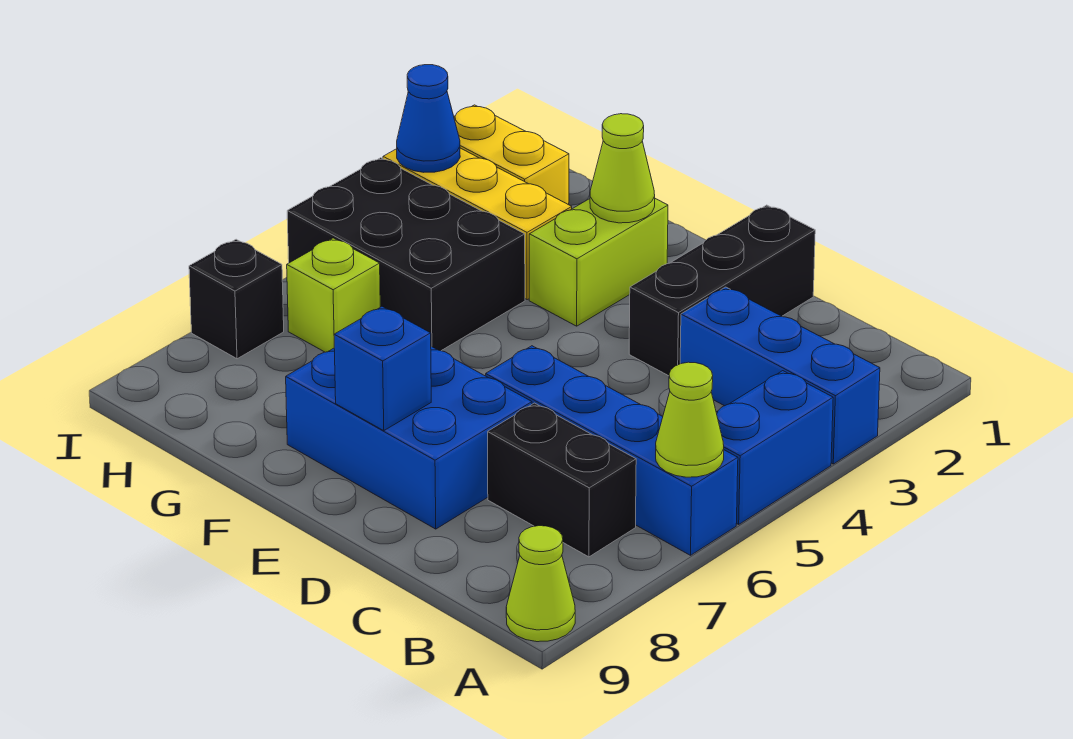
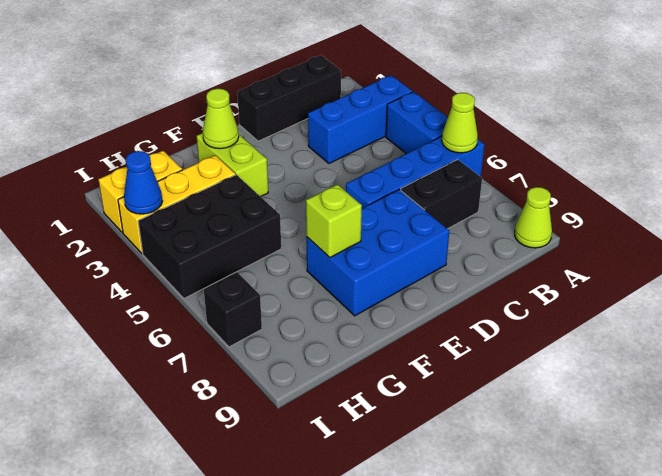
black brick D1:D3 level 1 -> black brick B1:D1 level 1
blue brick E8 level 2 -> none
lime brick H6 level 1 -> lime brick F7 level 2

